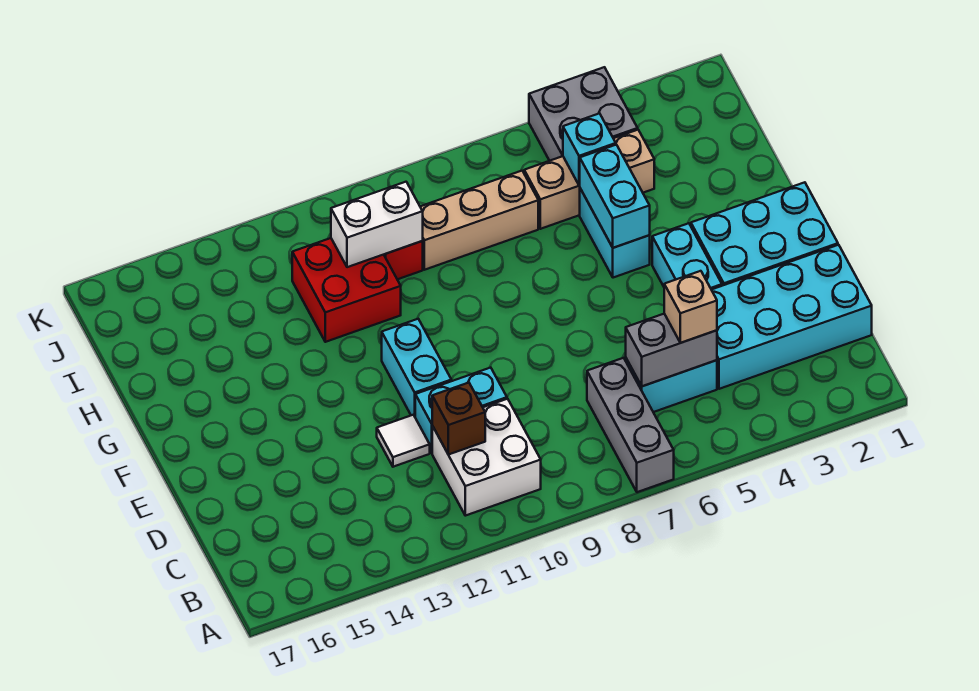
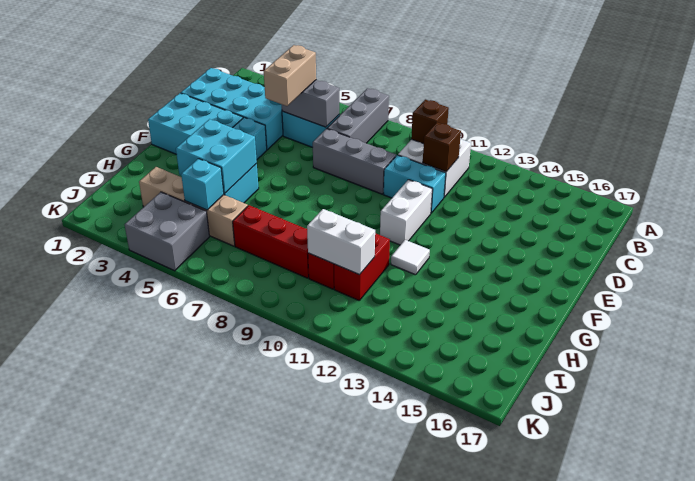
none -> brown brick B10 level 2
tan brick C5 level 3 -> tan brick C5:D5 level 3
none -> grey brick D7:D9 level 1
white tile D12 level 1 -> white tile G12 level 1
cyan brick E11:F11 level 1 -> white brick E11:F11 level 1
cyan brick G5:H5 level 2 -> cyan brick G4:H5 level 2
red brick H11:I12 level 1 -> red brick H11:I11 level 1
tan brick I4:I6 level 1 -> tan brick I3:I6 level 1
tan brick I7:I9 level 1 -> red brick I7:I9 level 1

